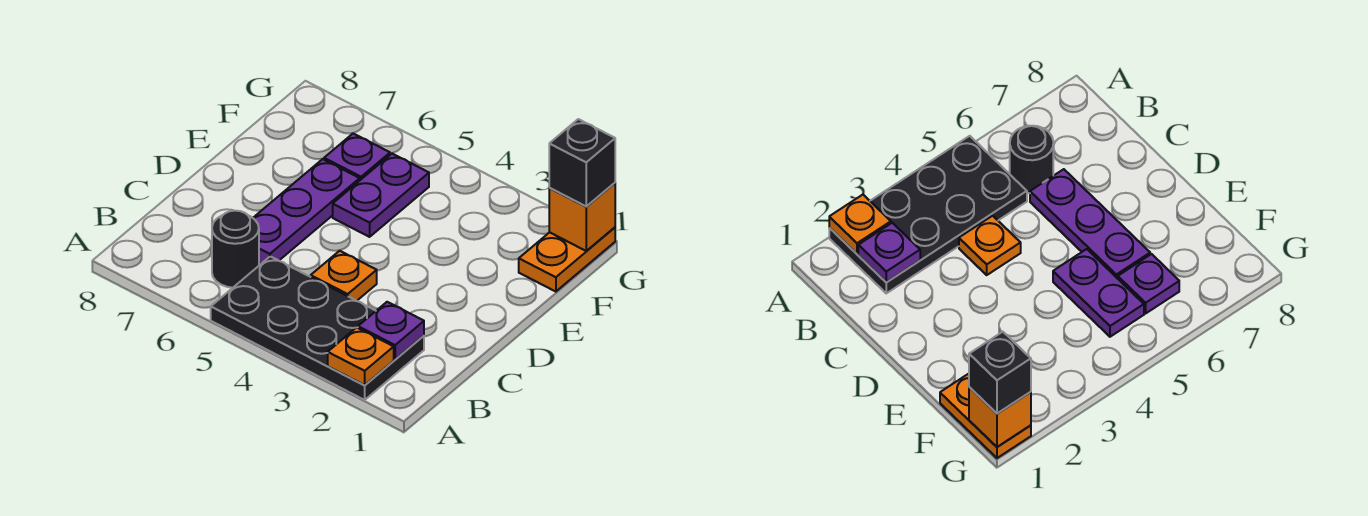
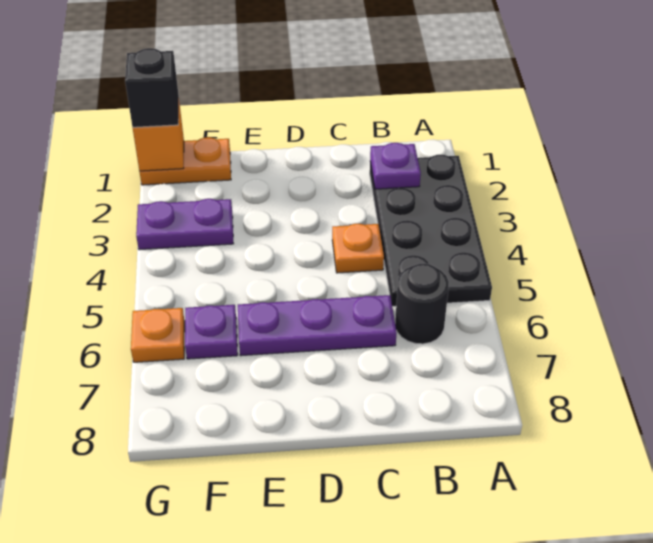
orange plate A2 level 2 -> orange plate G6 level 1
purple plate E5:F5 level 1 -> purple plate F3:G3 level 1

